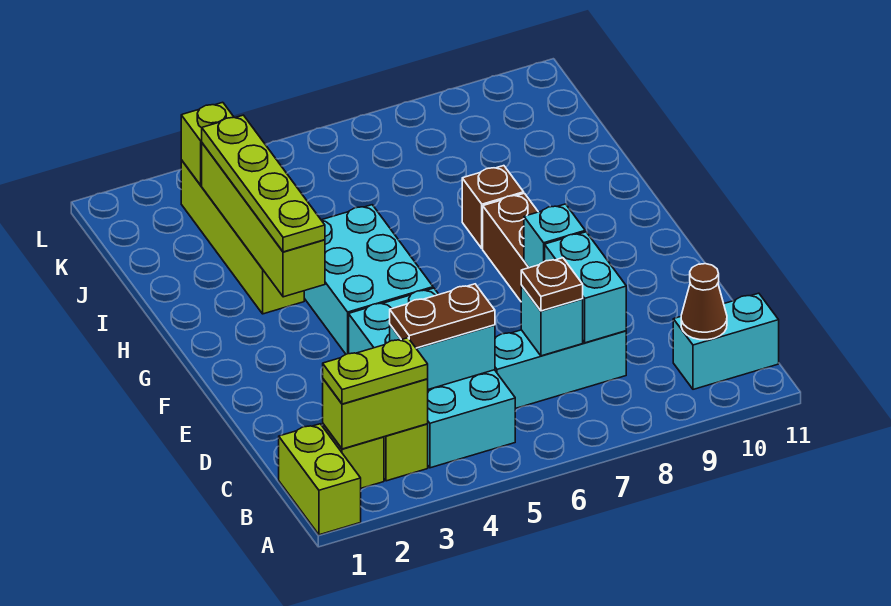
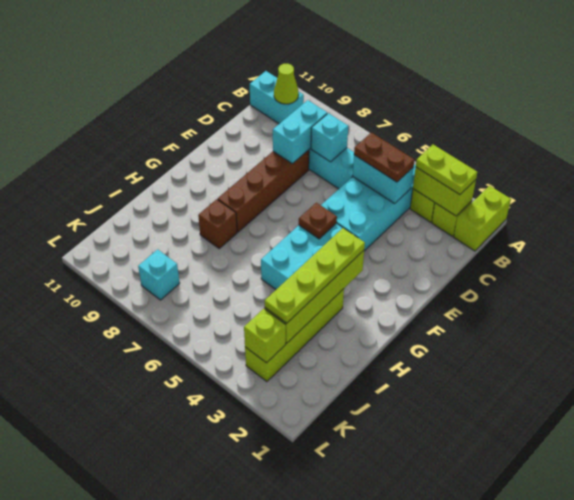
brown cone B10 level 2 -> lime cone B10 level 2
brown plate C7 level 3 -> brown plate F5 level 2
cyan brick E8 level 2 -> cyan brick K8 level 1

